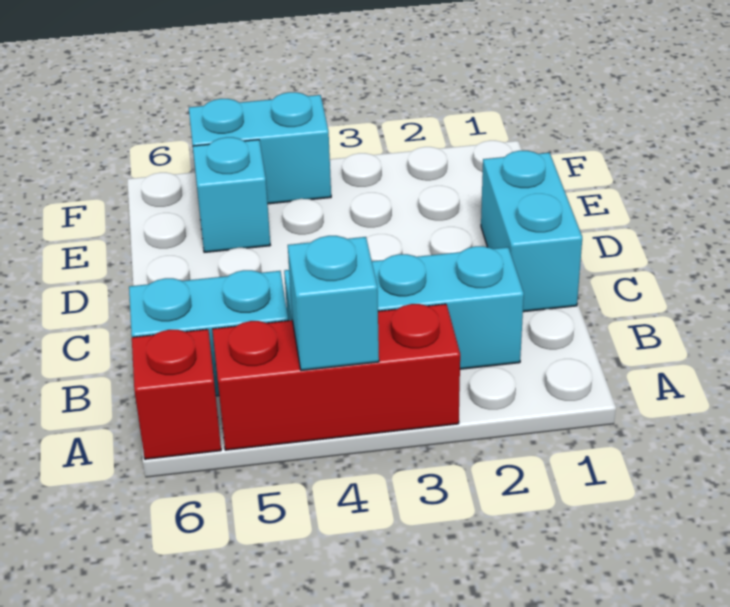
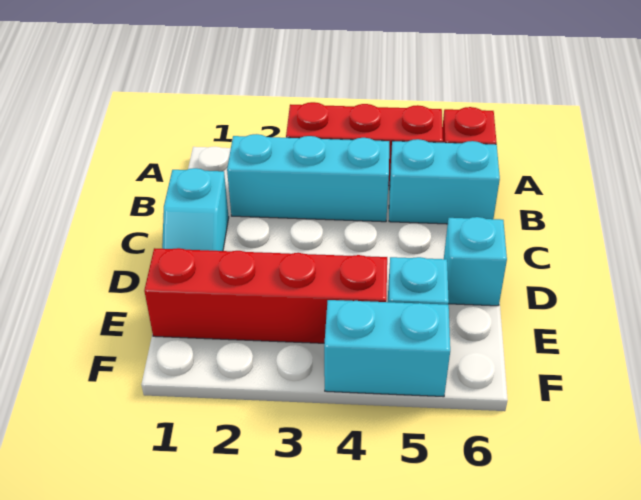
cyan brick A4 level 2 -> cyan brick D6 level 1
cyan brick C1:D1 level 1 -> cyan slope C1:D1 level 1 top C
none -> red brick E1:E4 level 1

